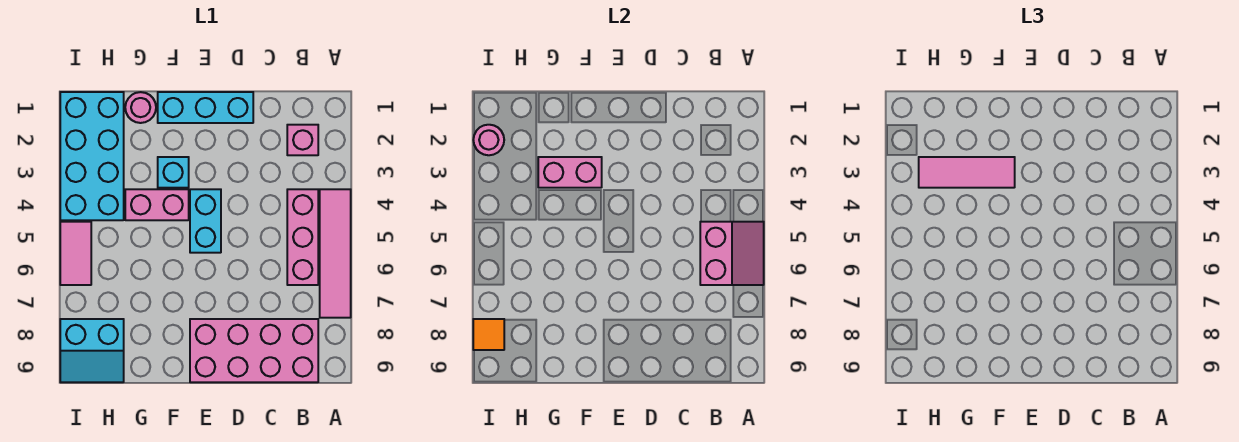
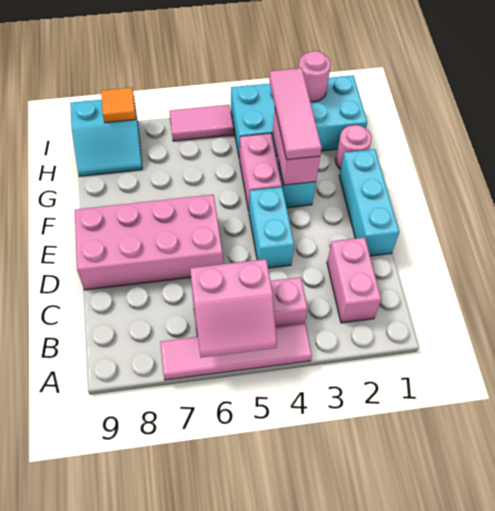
pink brick B2 level 1 -> pink brick B2:C2 level 1
pink brick B8:E9 level 1 -> pink brick D6:E9 level 1
cyan brick E4:E5 level 1 -> cyan brick D4:E4 level 1
cyan slope H8:I9 level 1 top 8 -> cyan slope H8:I9 level 1 top I

